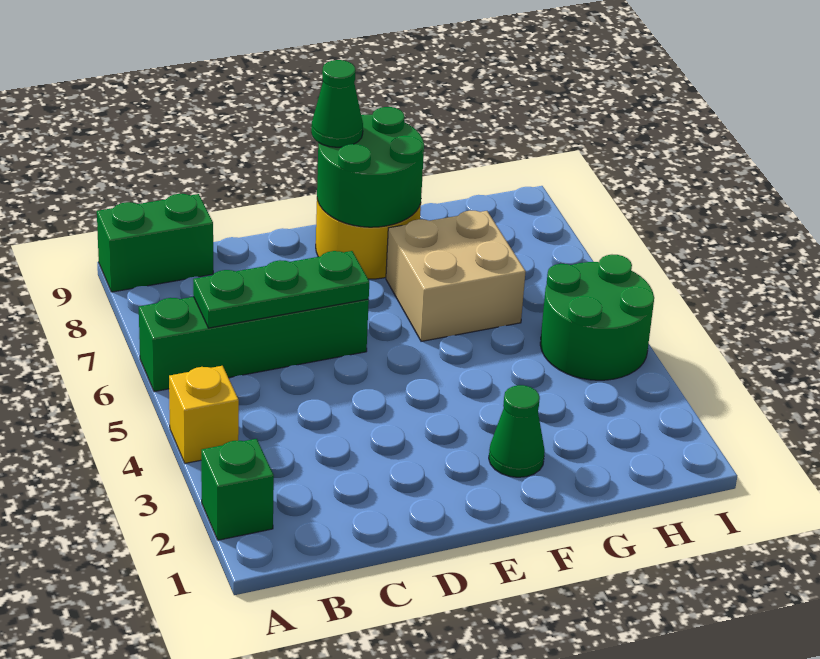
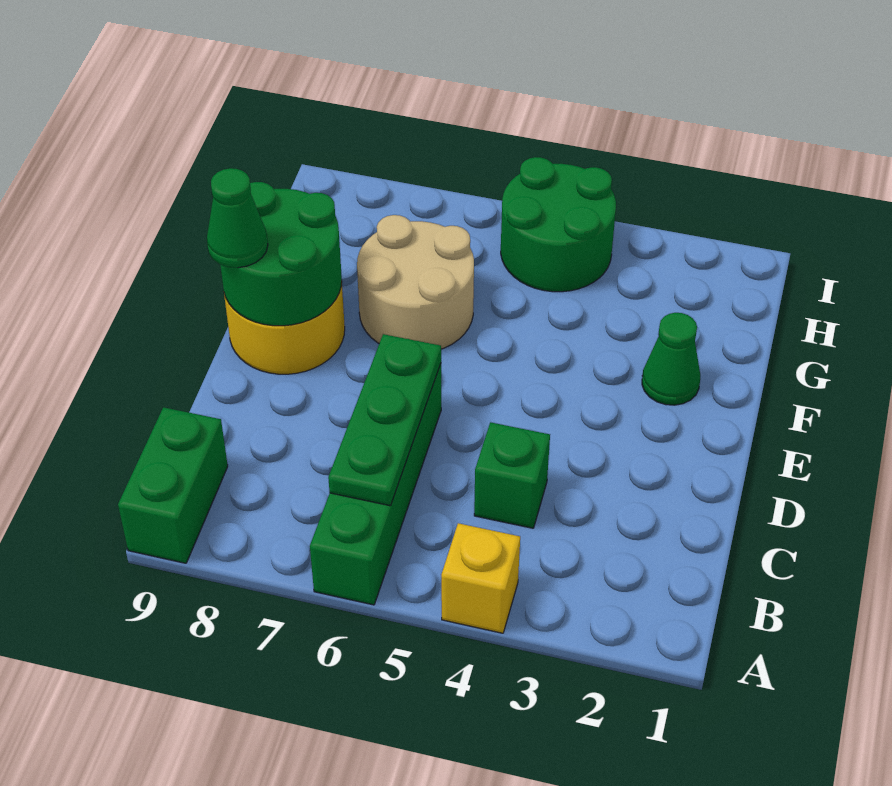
green brick A2 level 1 -> green brick C4 level 1
tan brick F6:G7 level 1 -> tan round brick F6:G7 level 1

